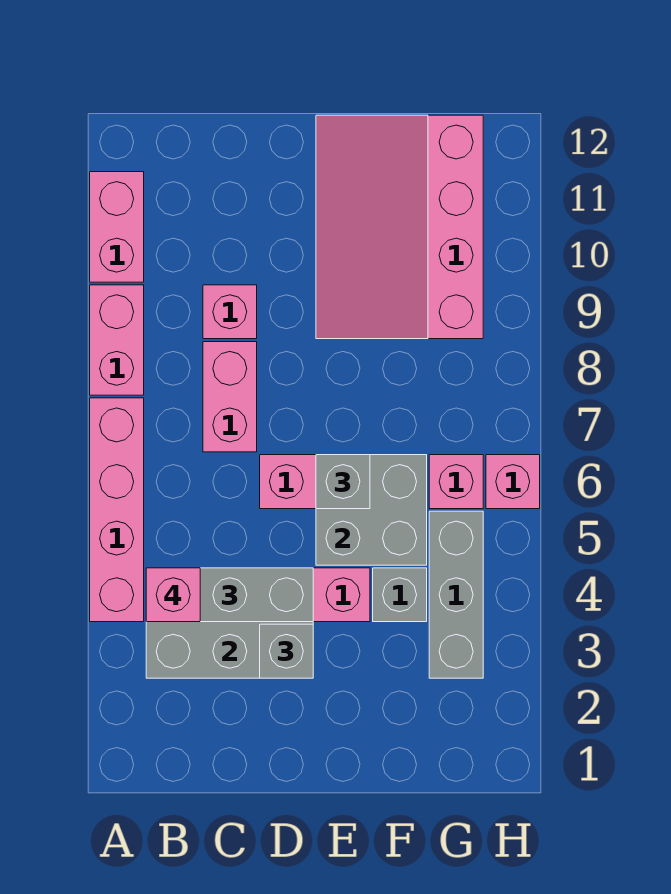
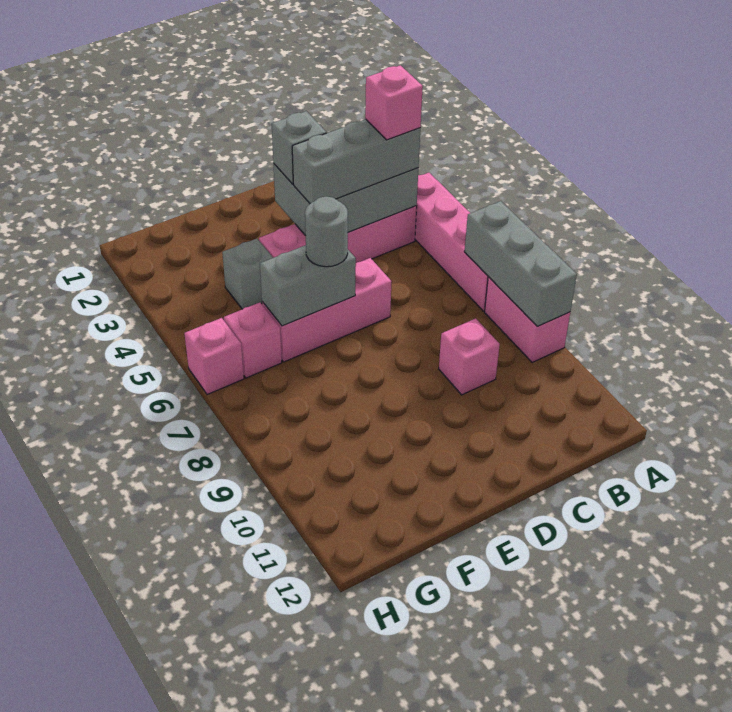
pink brick A10:A11 level 1 -> none
pink brick C7:C8 level 1 -> none
grey brick E5:F6 level 2 -> grey brick E6:F6 level 2
grey brick E6 level 3 -> grey round brick E6 level 3
pink slope E9:G12 level 1 top G -> none
grey brick G3:G5 level 1 -> grey brick A7:A9 level 2

